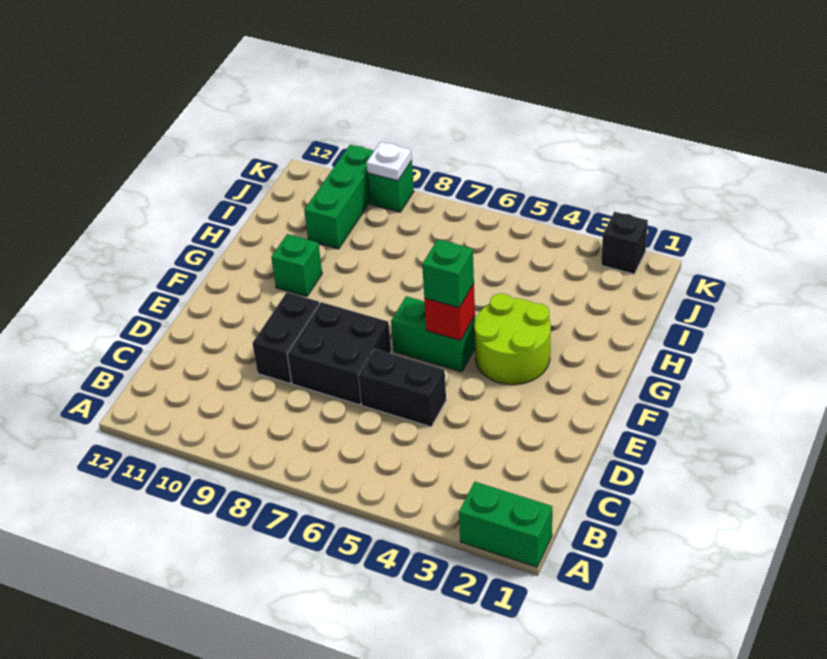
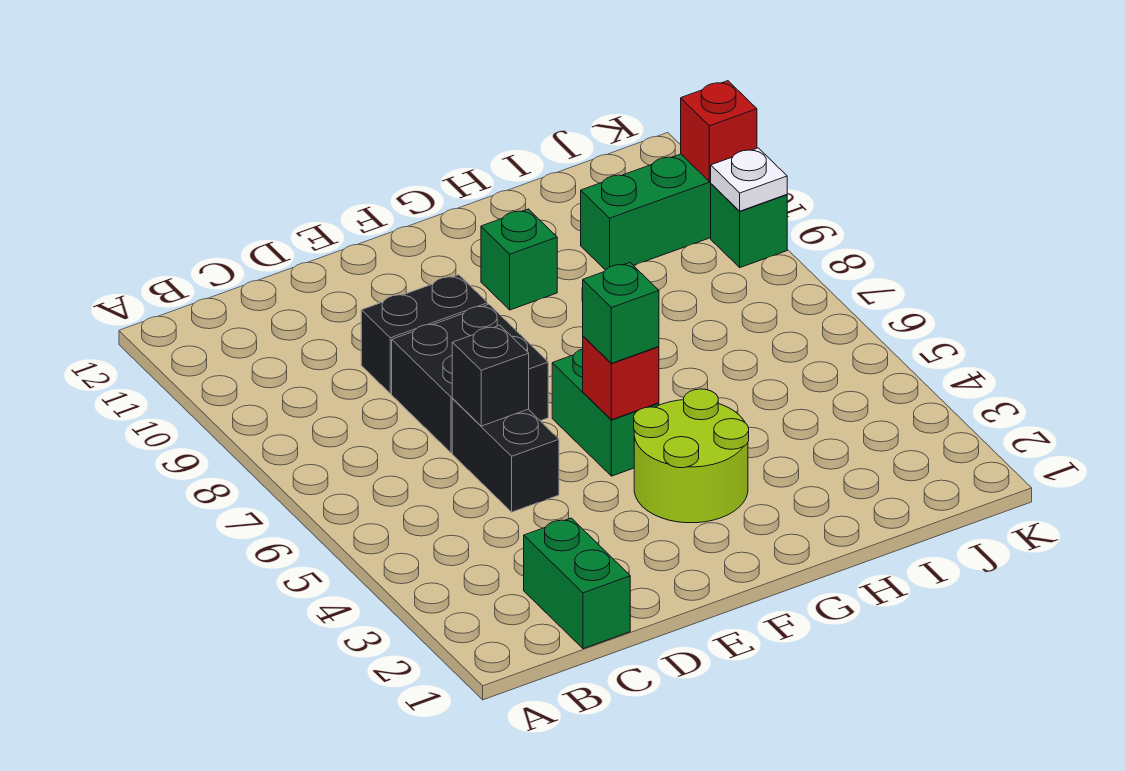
green brick A1:A2 level 1 -> green brick C1:C2 level 1
black brick K2 level 1 -> black brick D6 level 2
none -> red brick K10 level 2

